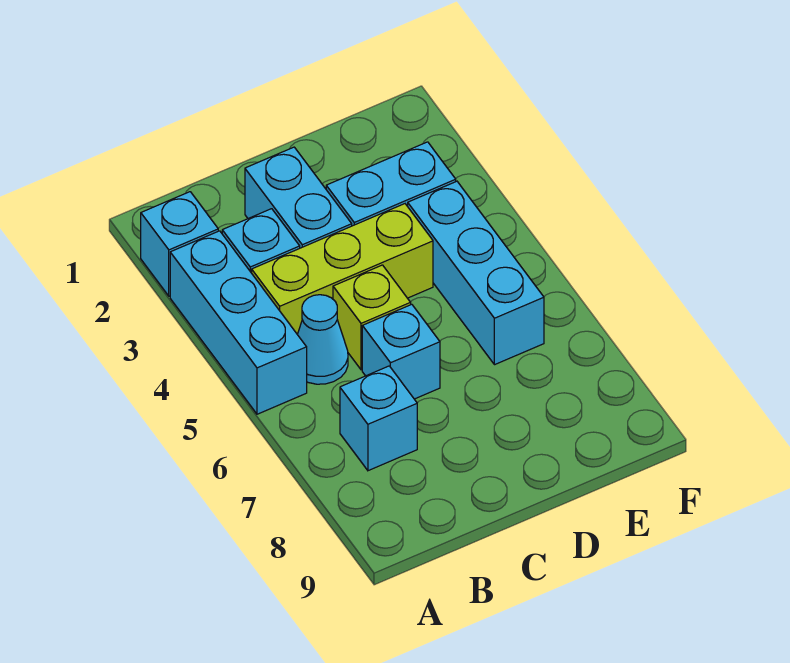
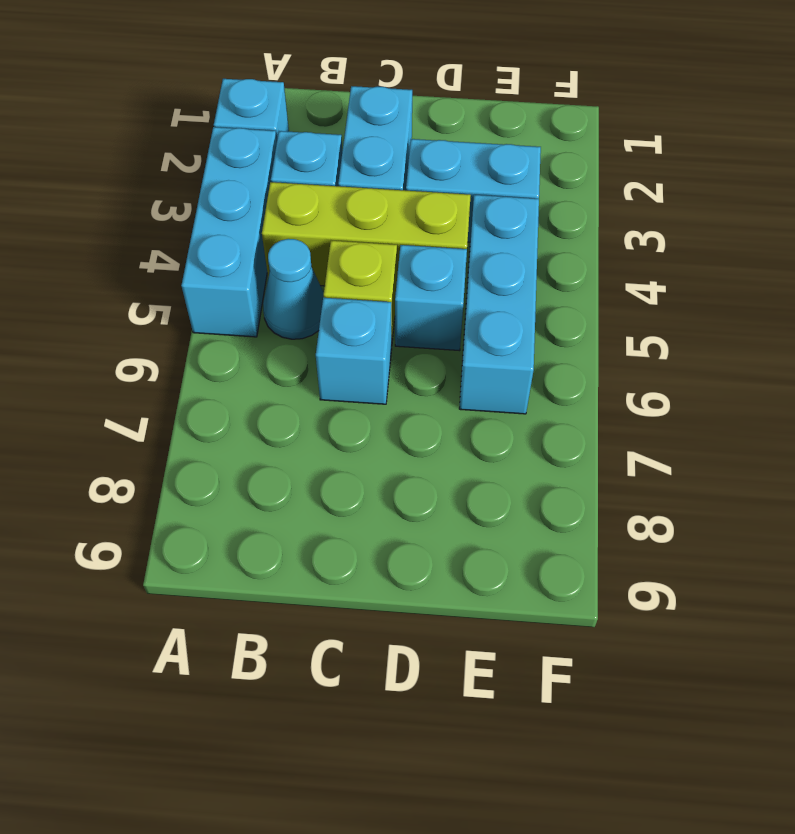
cyan brick B7 level 1 -> cyan brick D5 level 1

